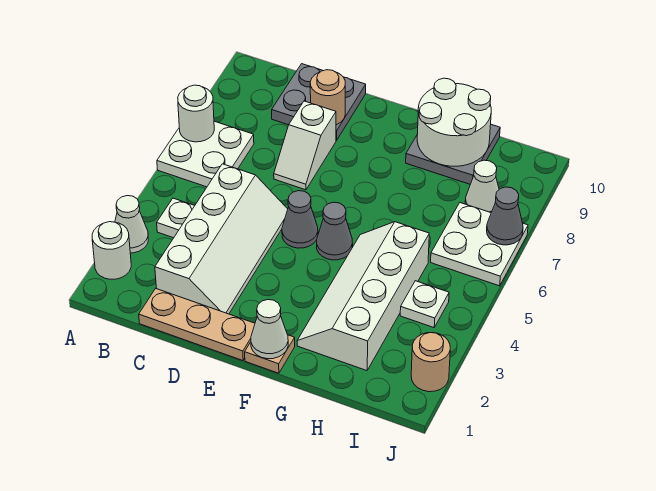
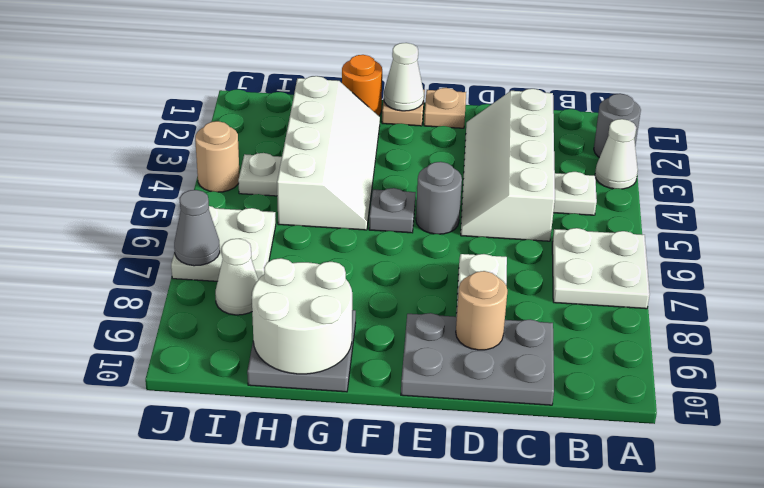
white round brick A2 level 1 -> grey round brick A2 level 1
white round brick A7 level 2 -> none
tan plate C1:E1 level 1 -> tan plate E1 level 1
grey plate C9:D10 level 1 -> grey plate C9:E10 level 1
grey cone E5 level 1 -> grey round brick E5 level 1
grey cone F5 level 1 -> grey plate F5 level 1
none -> orange round brick G1 level 1
tan round brick J2 level 1 -> tan round brick J4 level 1

